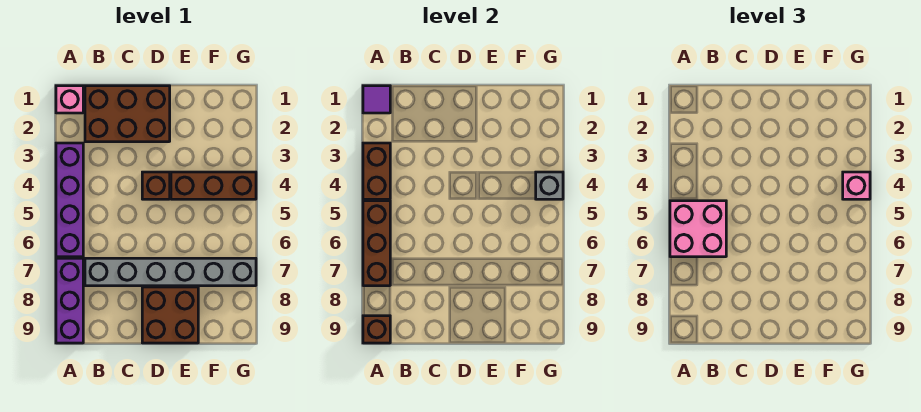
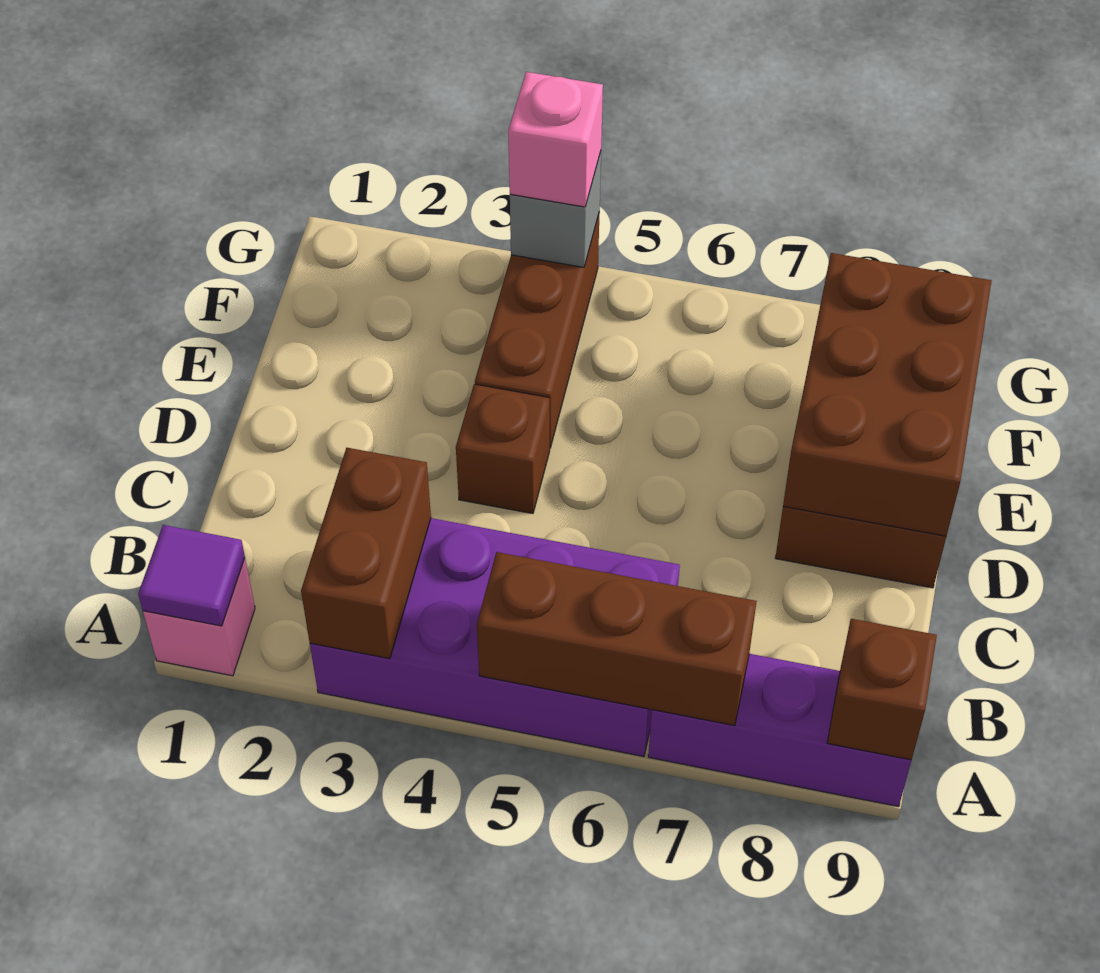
purple brick A3:A6 level 1 -> purple brick A3:B6 level 1
brown brick A3:A4 level 2 -> brown brick A3:B3 level 2
pink brick A5:B6 level 3 -> none
brown brick B1:D2 level 1 -> brown brick D8:F9 level 2
grey brick B7:G7 level 1 -> none

